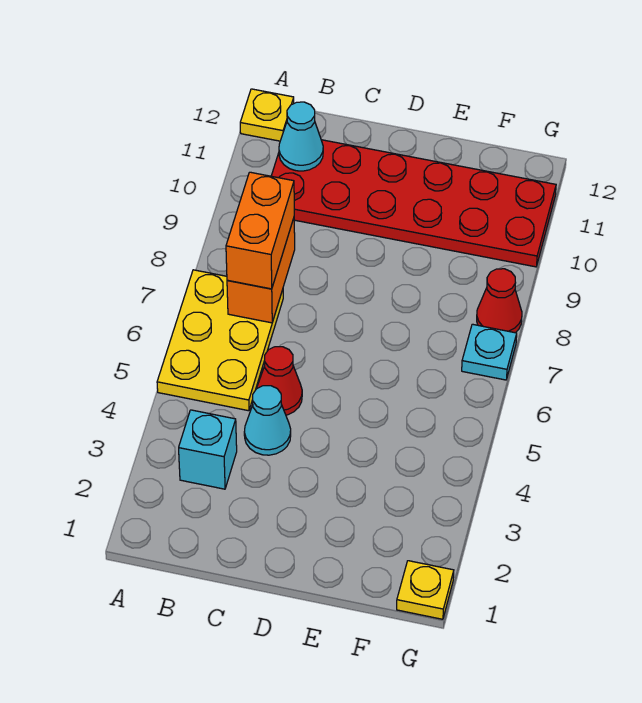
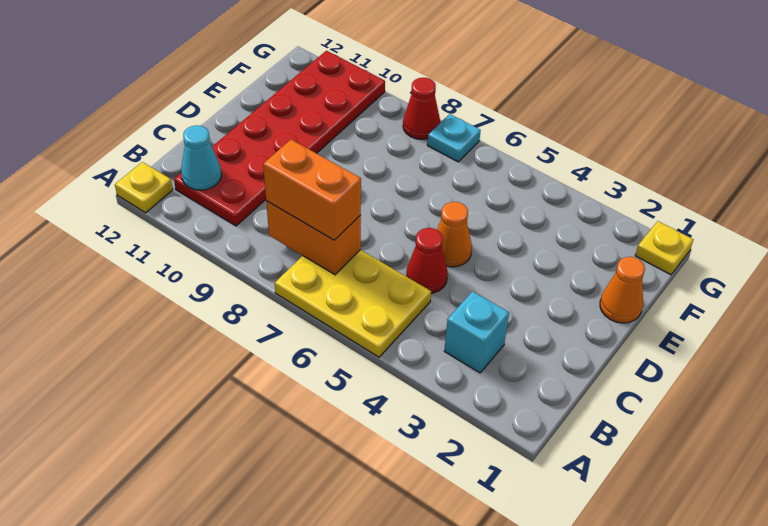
cyan cone C4 level 1 -> none
none -> orange cone D5 level 1
none -> orange cone E1 level 1

